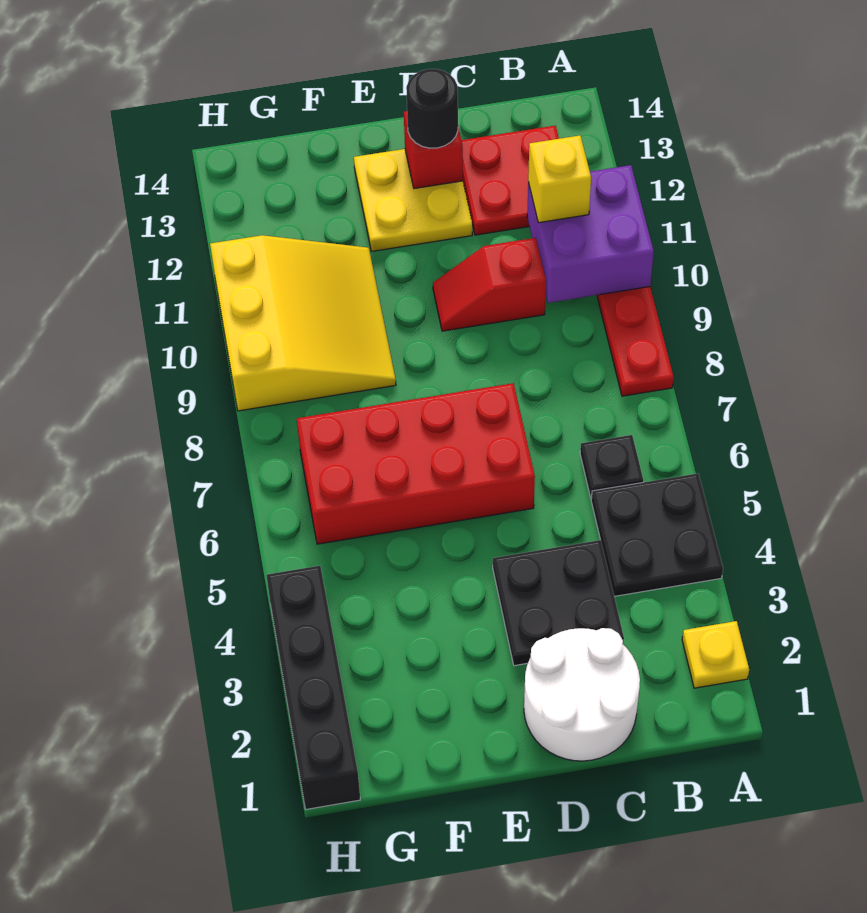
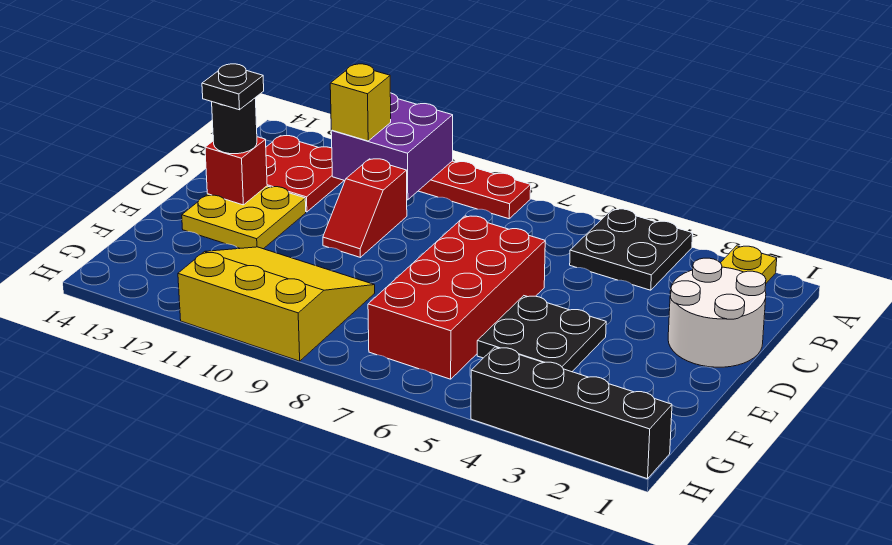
black plate B6 level 1 -> black plate D13 level 4
black plate C3:D4 level 1 -> black plate E4:F5 level 1

